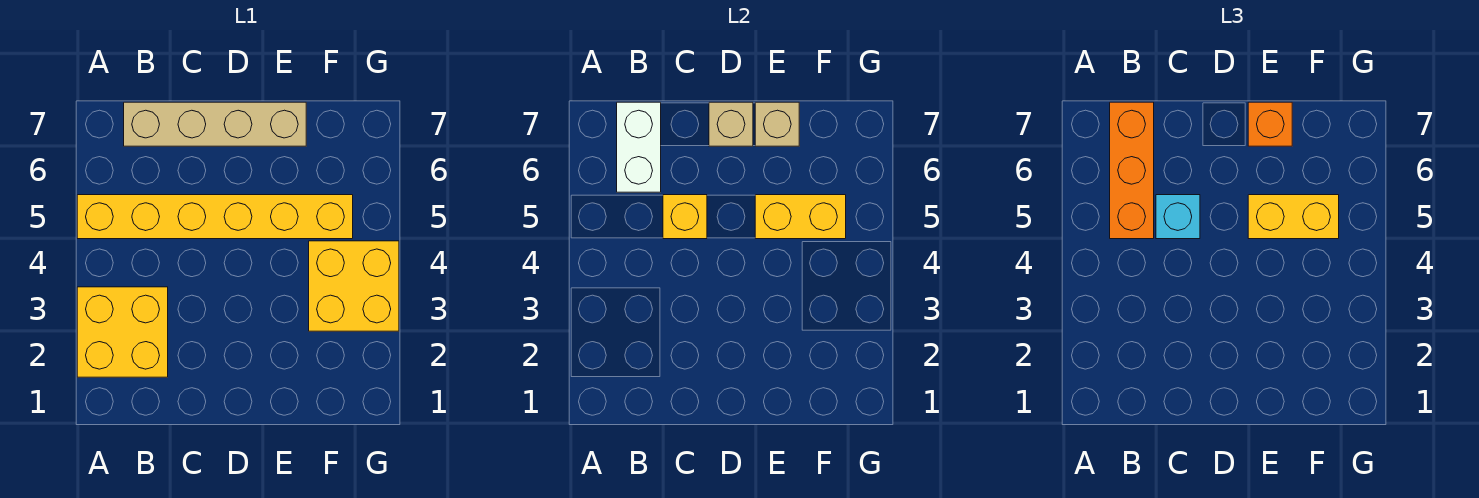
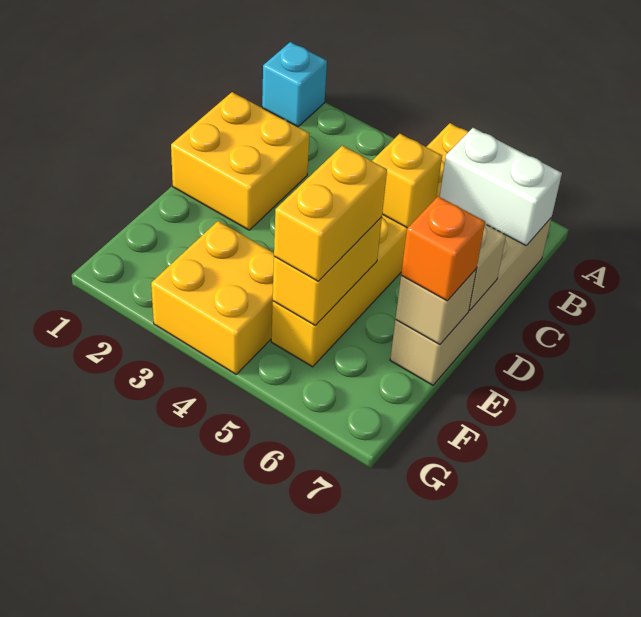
yellow brick A2:B3 level 1 -> yellow brick C1:D2 level 1
orange brick B5:B7 level 3 -> none
cyan brick C5 level 3 -> cyan brick A1 level 1

